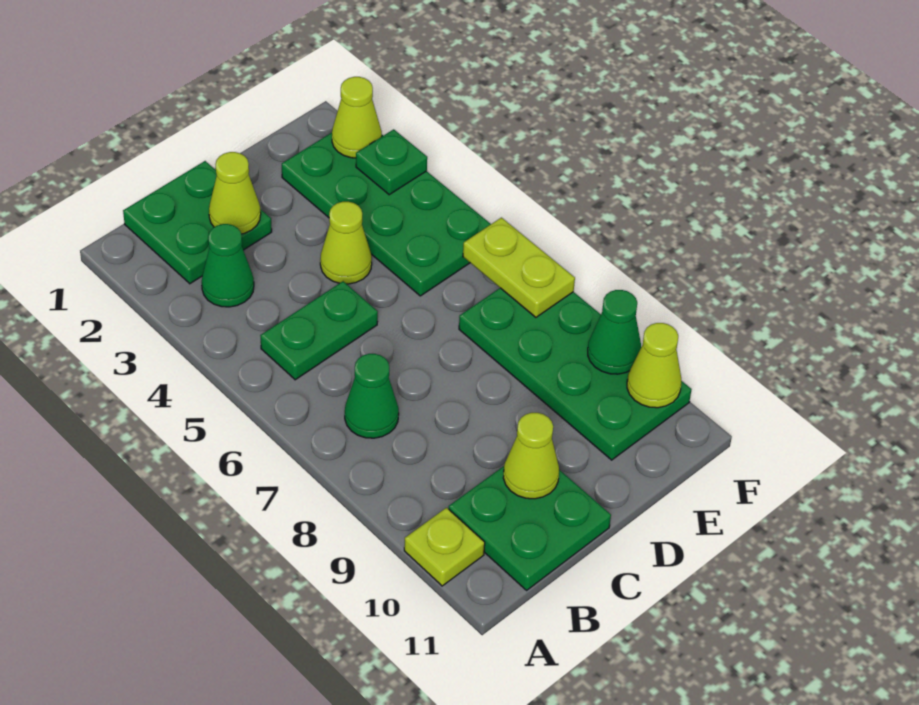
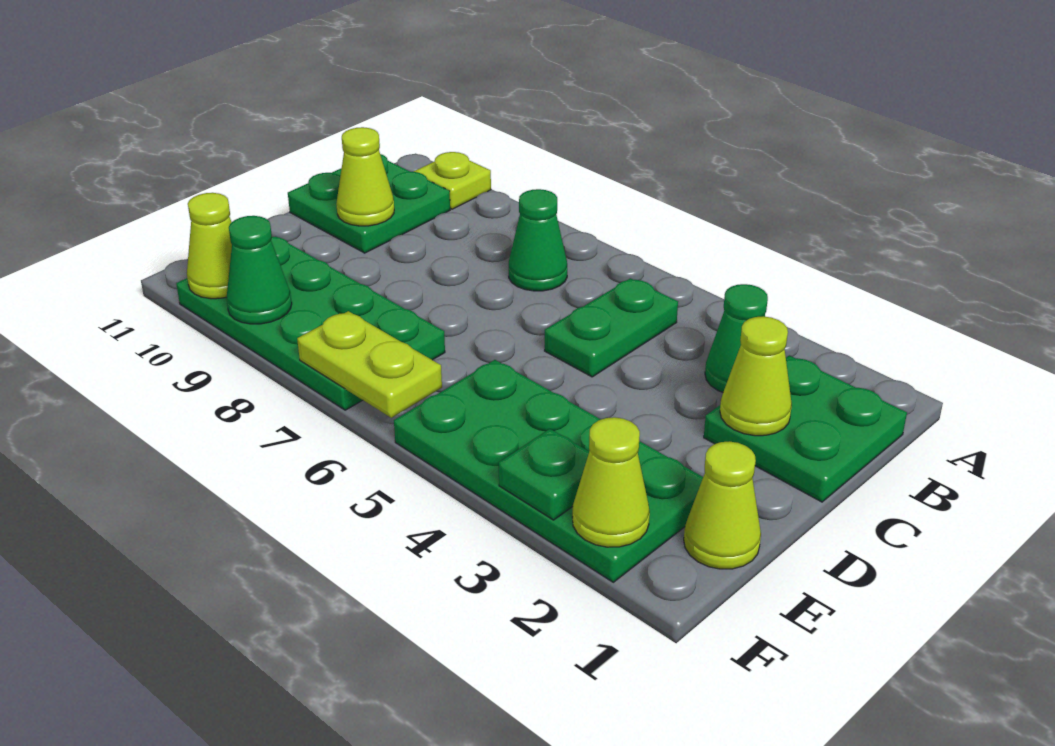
lime cone D4 level 1 -> lime cone E1 level 1

